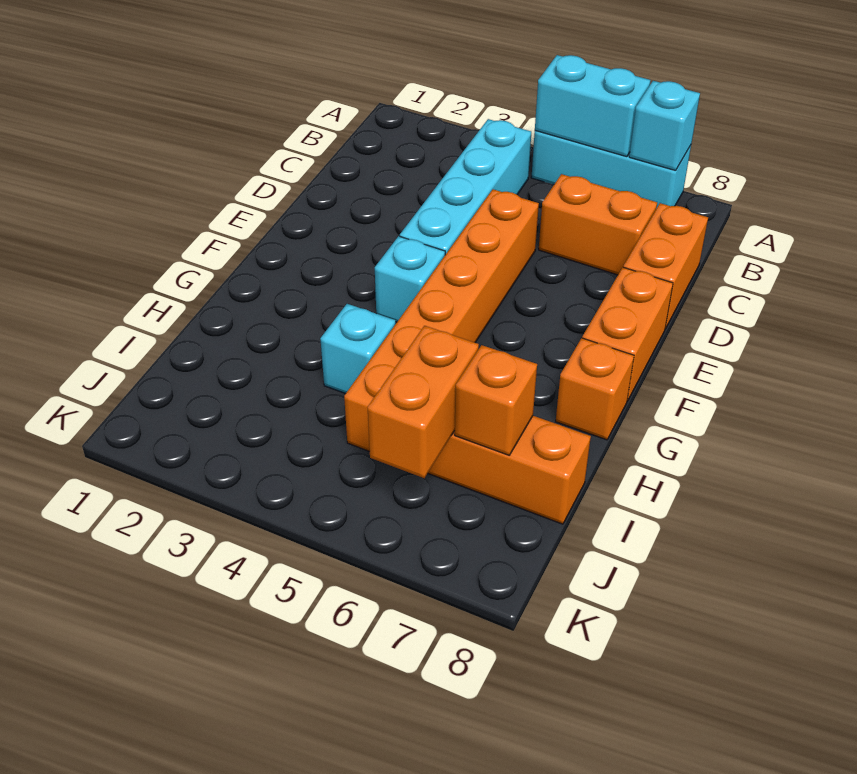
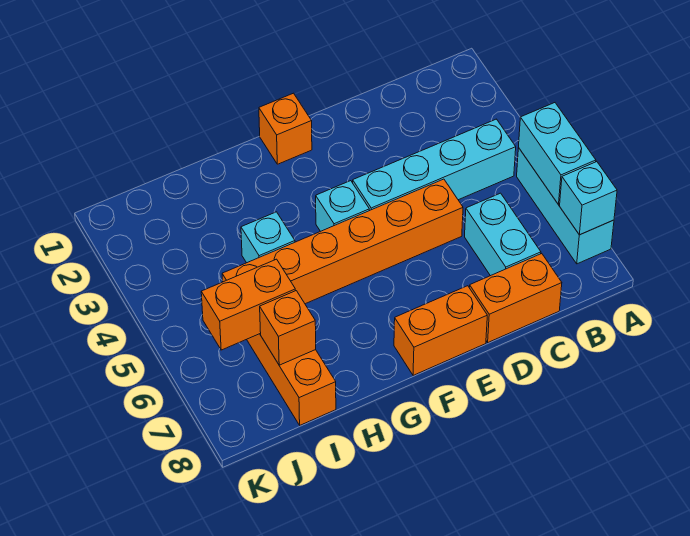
orange brick C6:C7 level 1 -> cyan brick C6:C7 level 1
orange brick G8 level 1 -> orange brick F1 level 1

